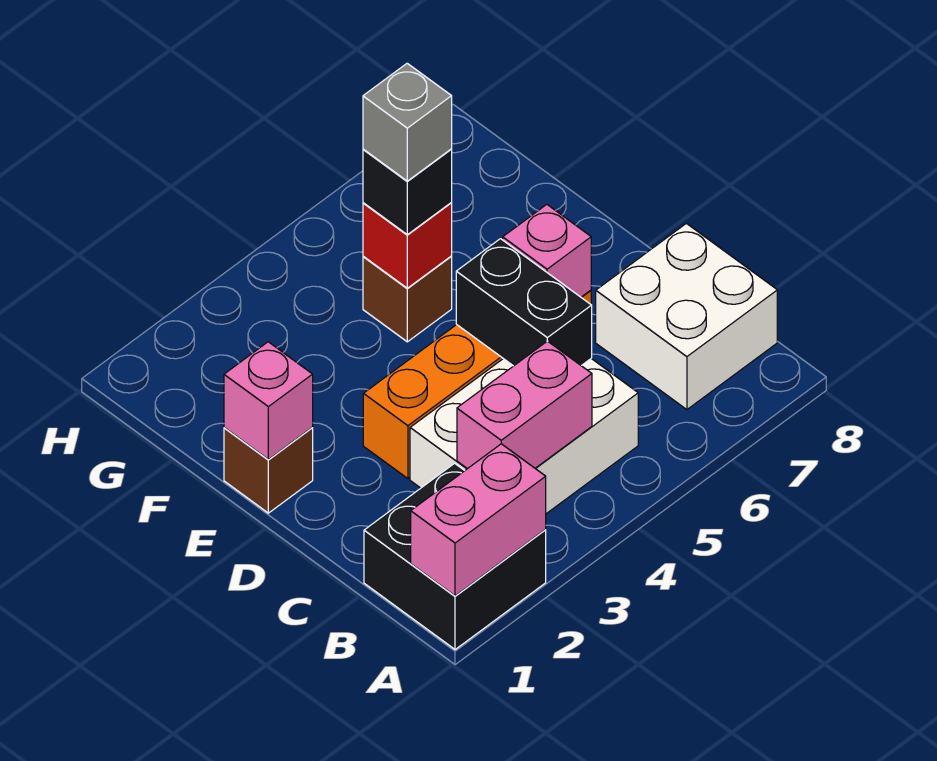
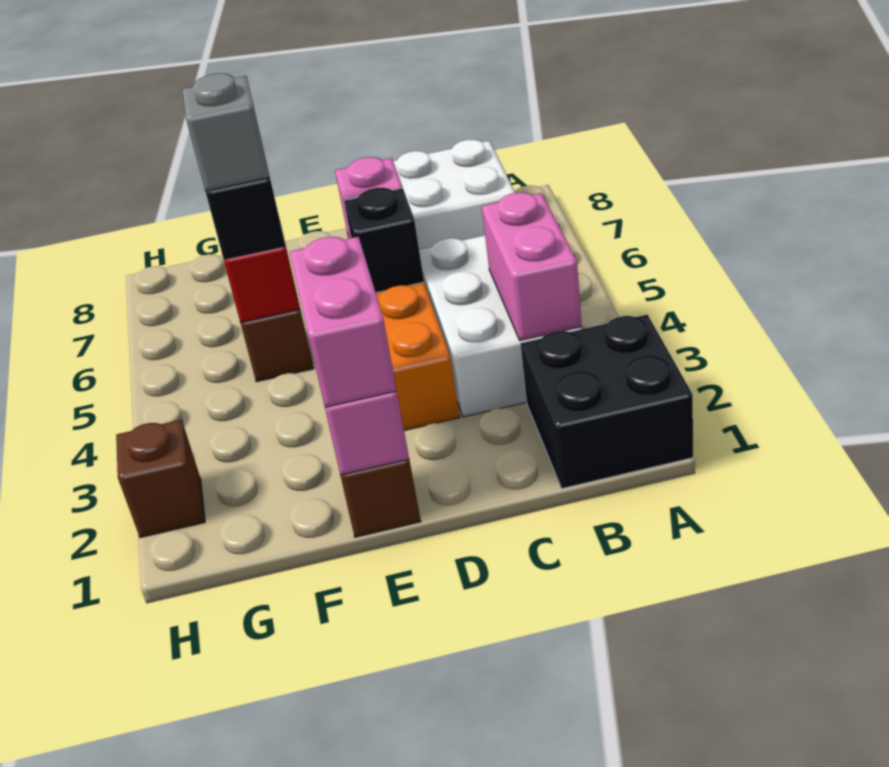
pink brick A1:A2 level 2 -> pink brick E1:E2 level 3
black brick C5:D5 level 2 -> black brick D5 level 2
none -> brown brick H2 level 1

